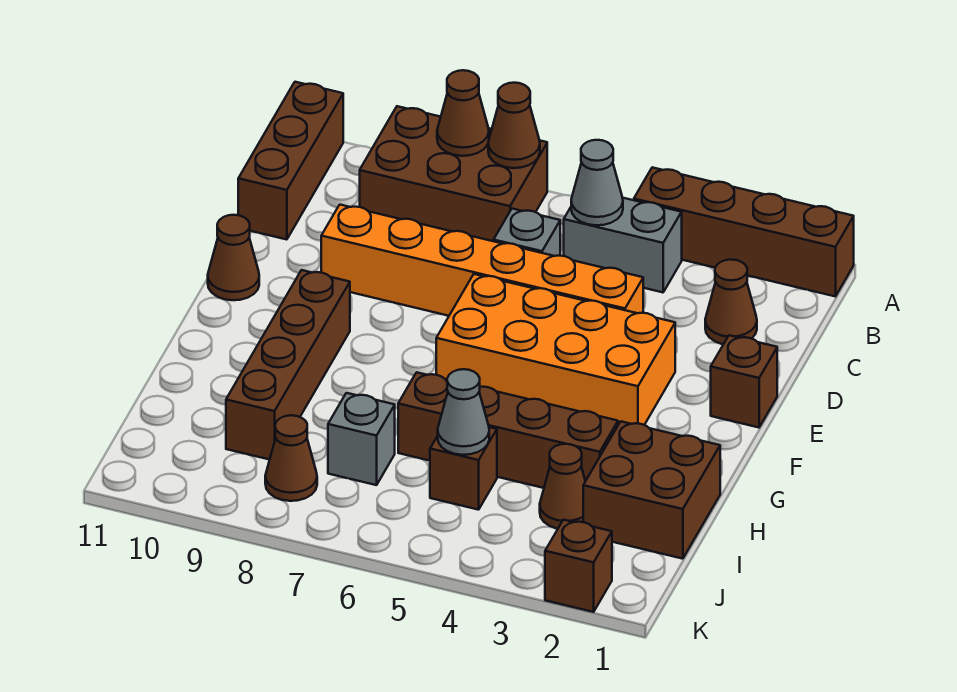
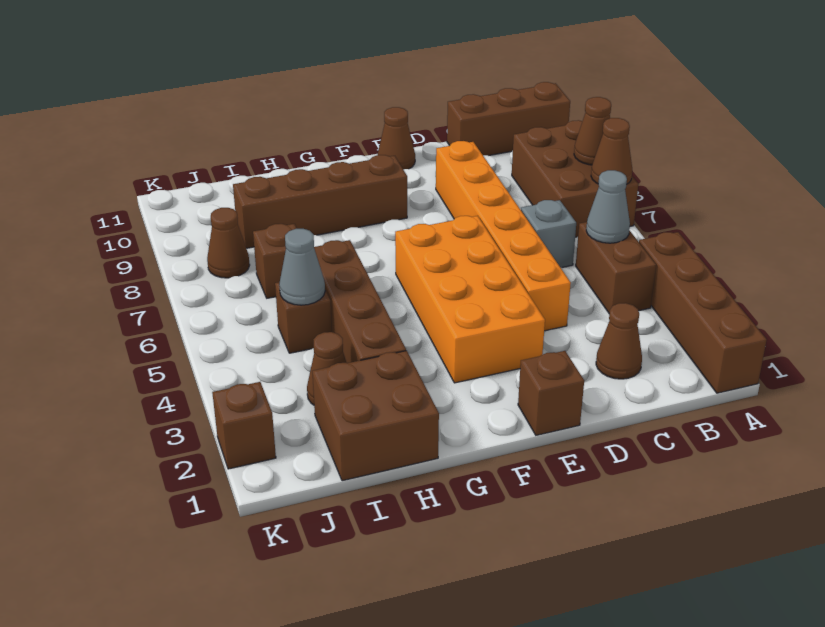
grey brick B4:B5 level 1 -> brown brick B4:B5 level 1
grey brick I7 level 1 -> brown brick I7 level 1

